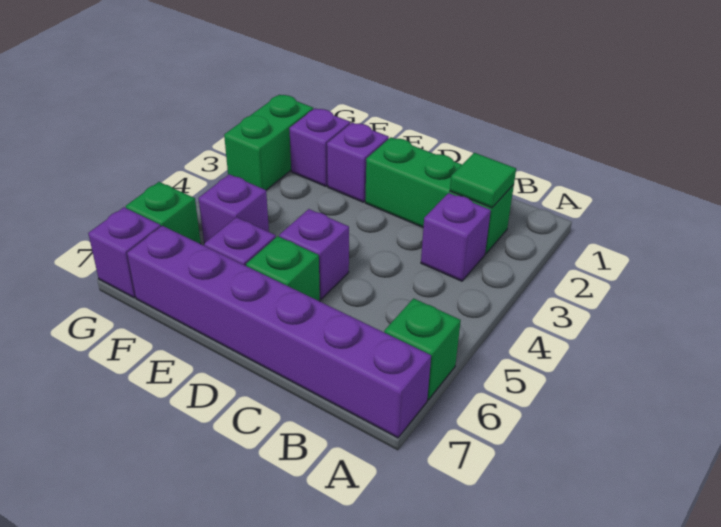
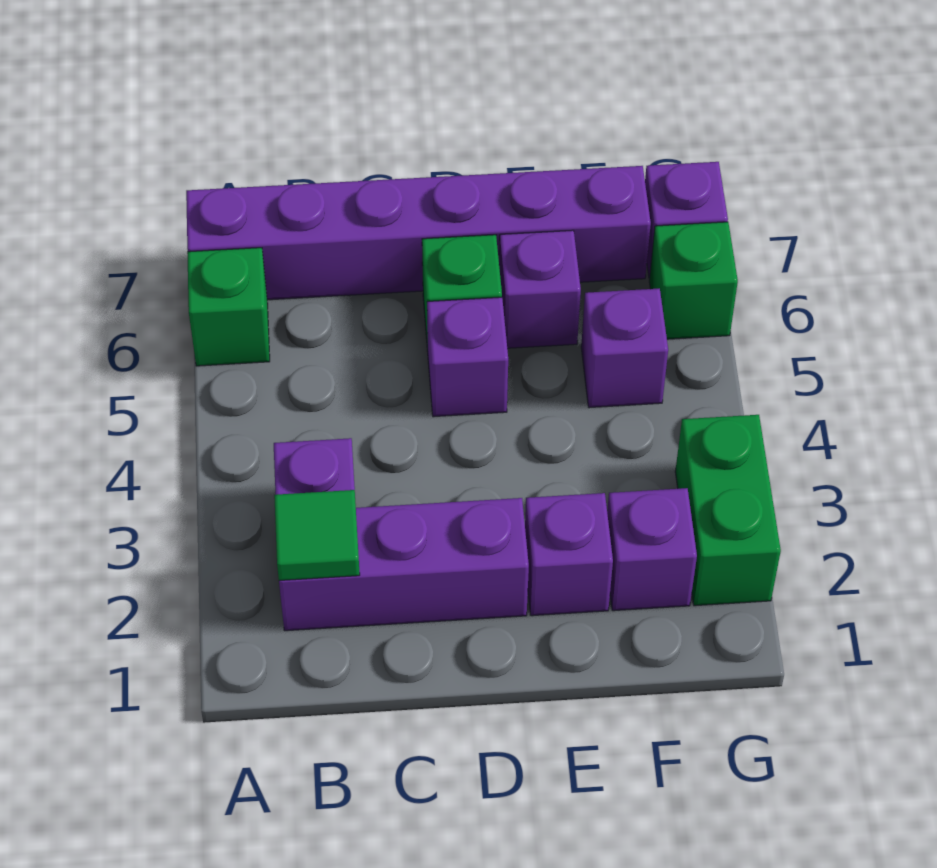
green brick B2:D2 level 1 -> purple brick B2:D2 level 1

